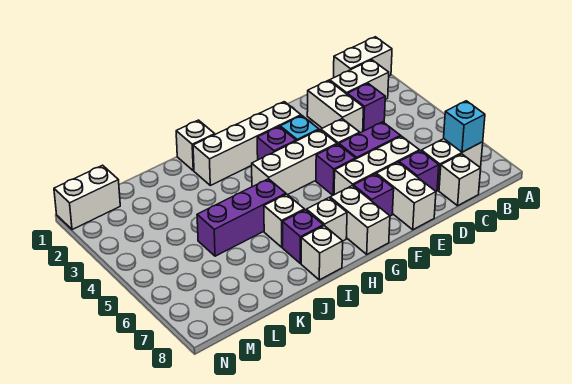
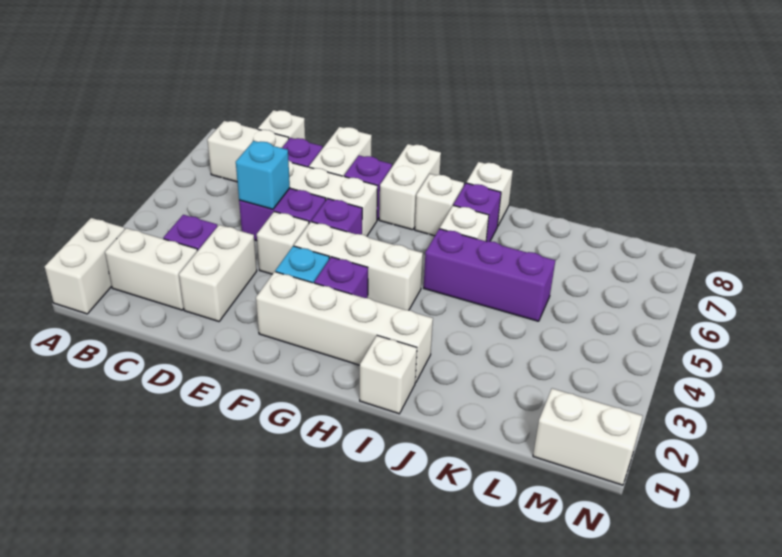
white brick A1:B1 level 1 -> white brick A1:A2 level 1
cyan brick B7 level 2 -> cyan brick D5 level 2

